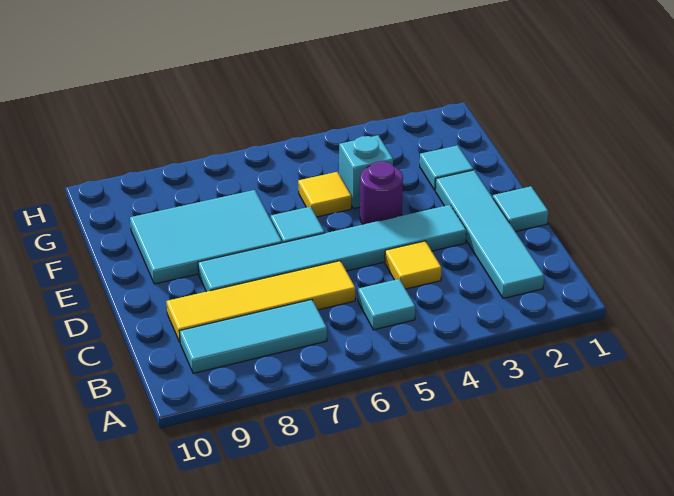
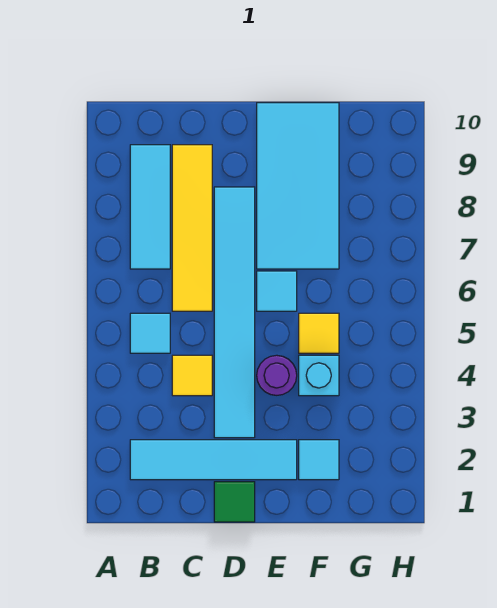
cyan tile D1 level 1 -> green tile D1 level 1
cyan tile E7:F9 level 1 -> cyan tile E7:F10 level 1

